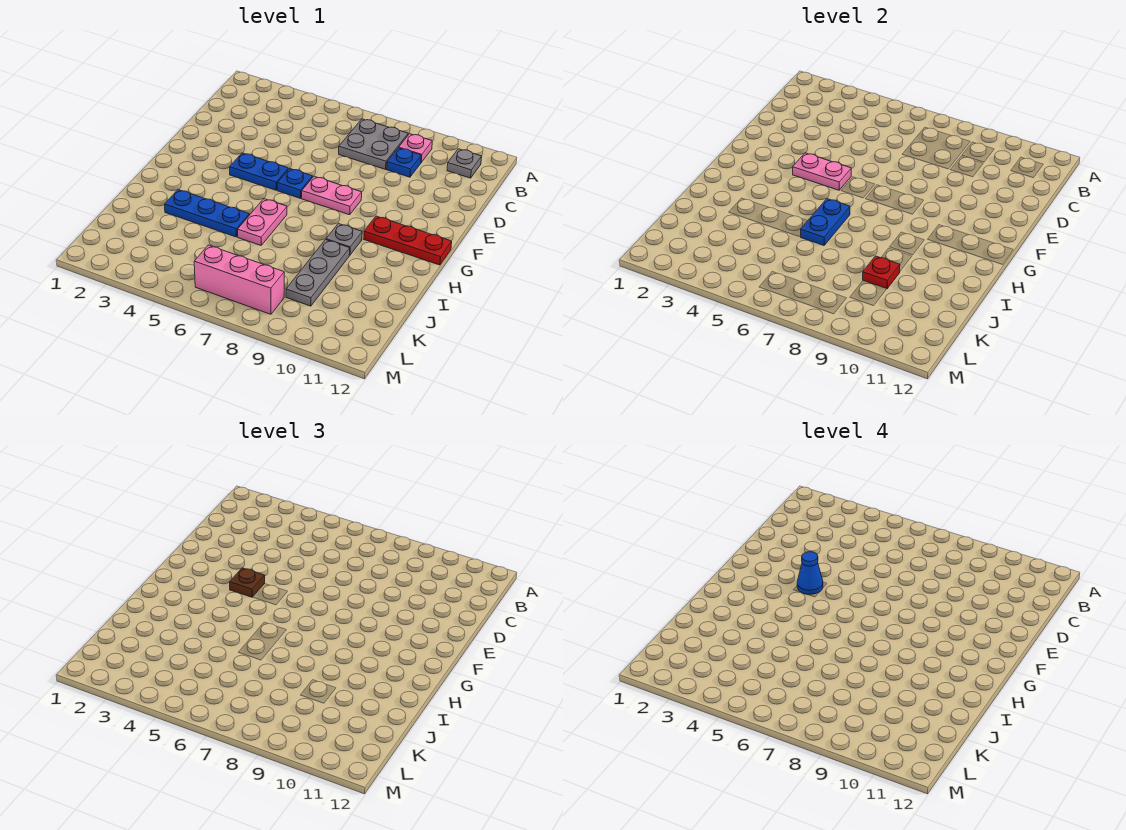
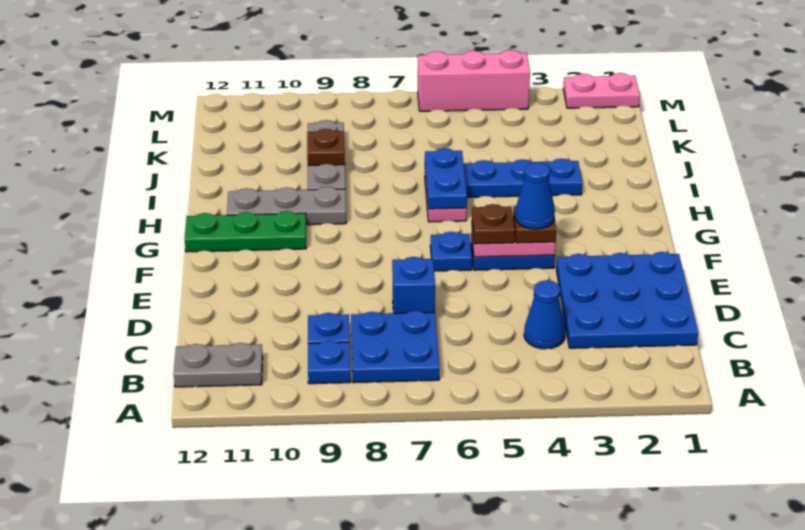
grey plate B7:C8 level 1 -> blue plate B7:C8 level 1
pink plate B9 level 1 -> blue plate B9 level 1
grey plate B11 level 1 -> grey plate B11:B12 level 1
none -> blue plate C1:E3 level 1
none -> blue cone C4 level 1
none -> blue brick D7 level 1
none -> brown plate F5 level 3
pink plate F7:F8 level 1 -> pink plate M1:M2 level 1
red plate G10:G12 level 1 -> green plate G10:G12 level 1
grey plate H9 level 1 -> grey plate H9:H11 level 1
red plate J9 level 2 -> brown plate J9 level 2
pink brick L6:L8 level 1 -> pink brick M4:M6 level 1

